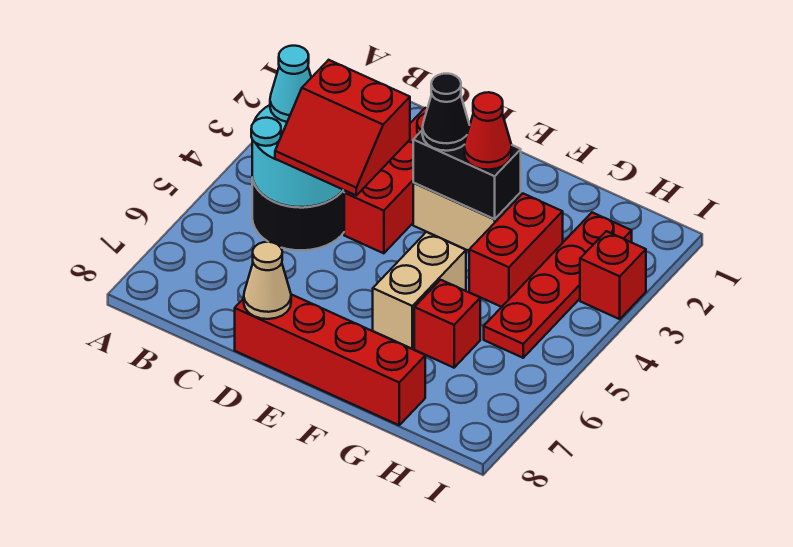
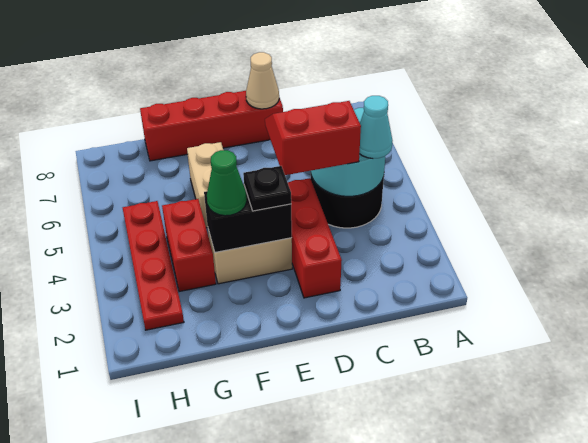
black cone E3 level 3 -> black plate E3 level 3
red cone F3 level 3 -> green cone F3 level 3
red brick G6 level 1 -> none
red brick I3 level 1 -> none

